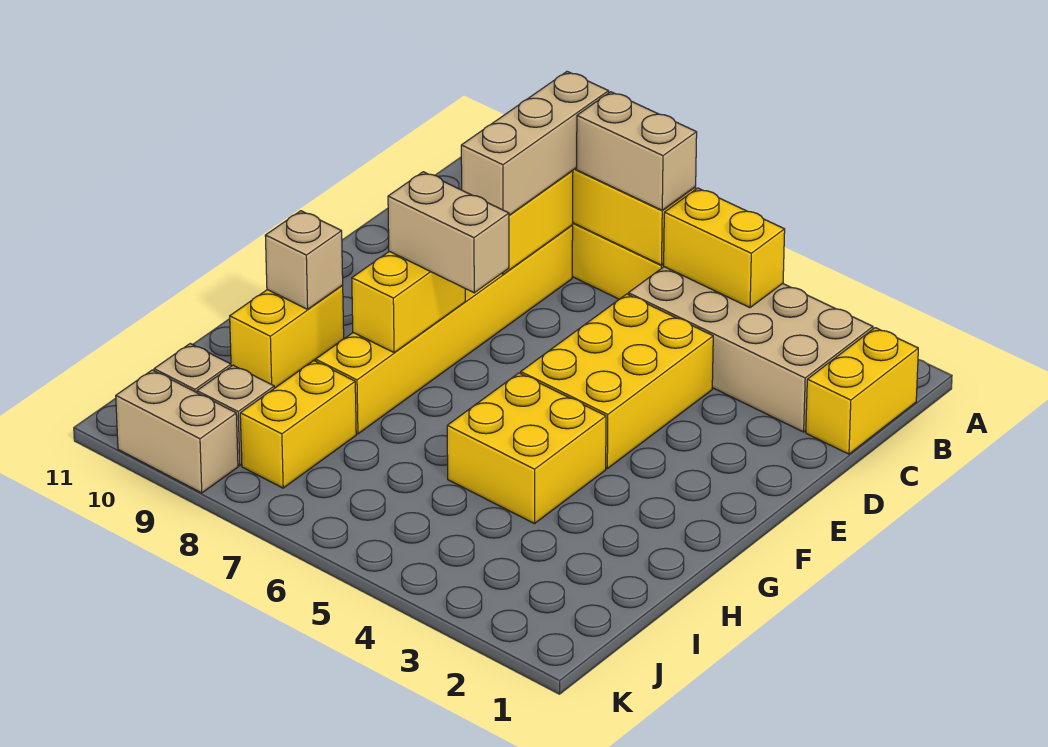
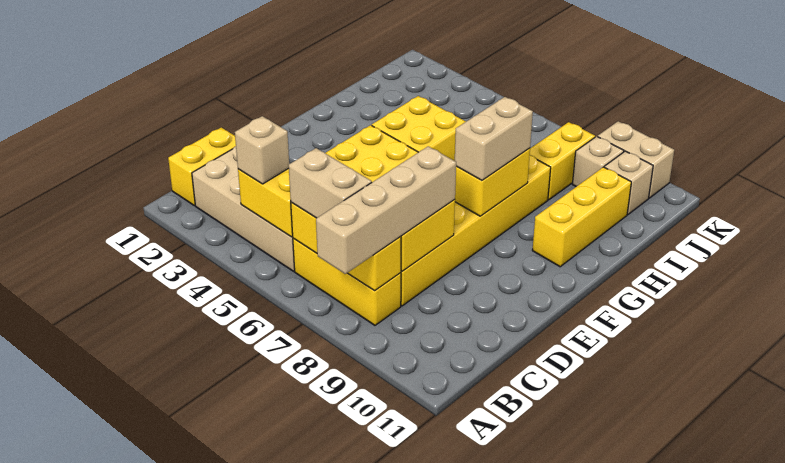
tan brick B8:D8 level 3 -> tan brick A8:D8 level 3
tan brick F7:F8 level 3 -> tan brick F8:G8 level 3
yellow brick G10:H10 level 1 -> yellow brick G10:I10 level 1
tan brick G10 level 2 -> tan brick B4 level 3

